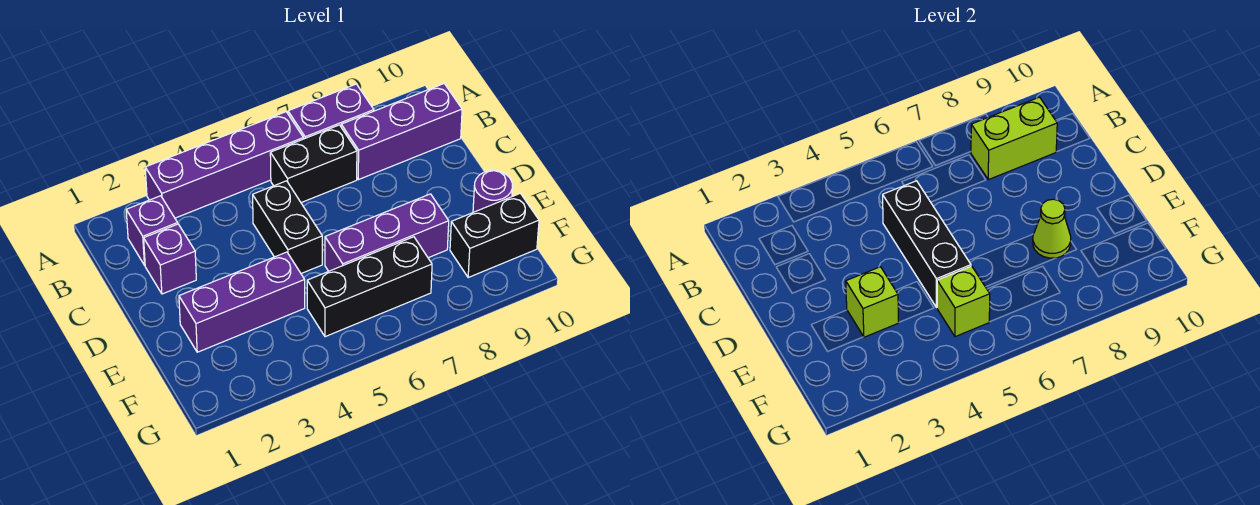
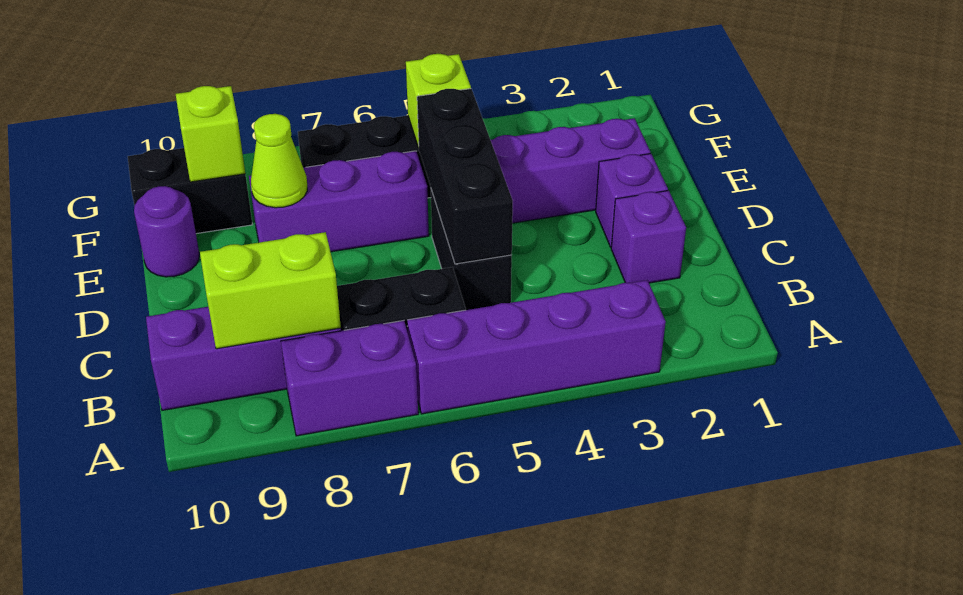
purple brick B2 level 1 -> purple brick D2 level 1
lime brick E3 level 2 -> lime brick F9 level 2

